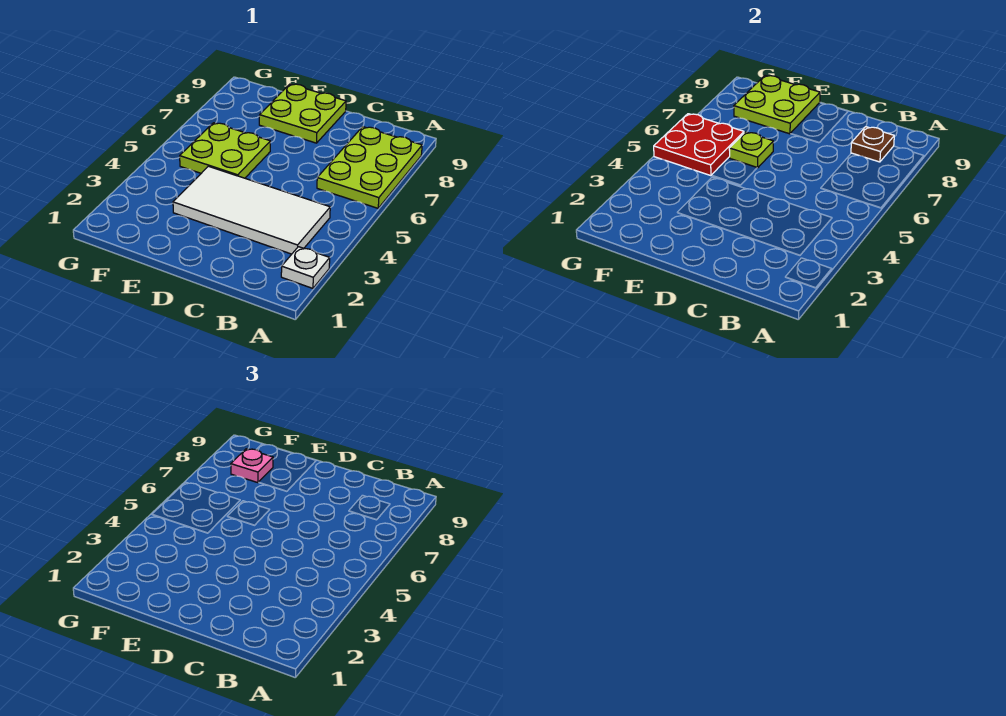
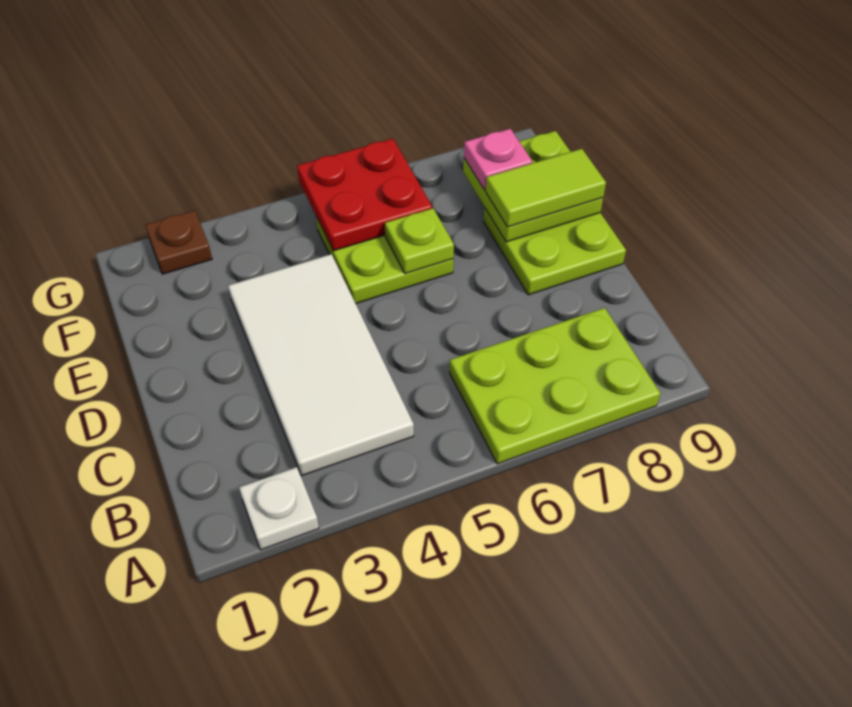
brown plate B8 level 2 -> brown plate G2 level 1
none -> lime tile E8:E9 level 3

